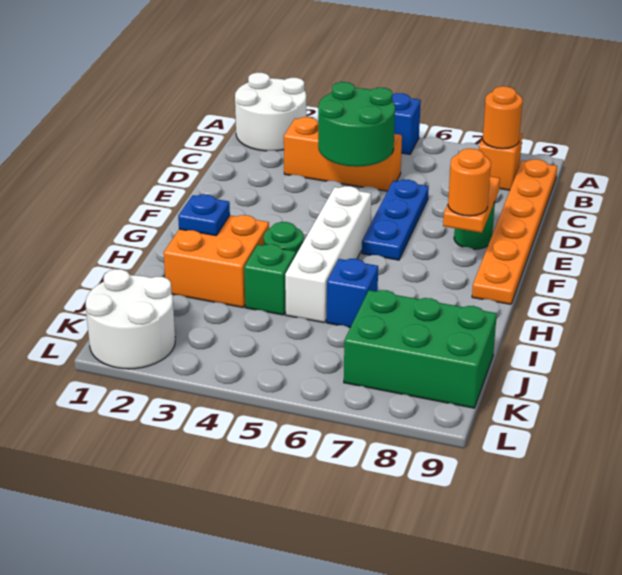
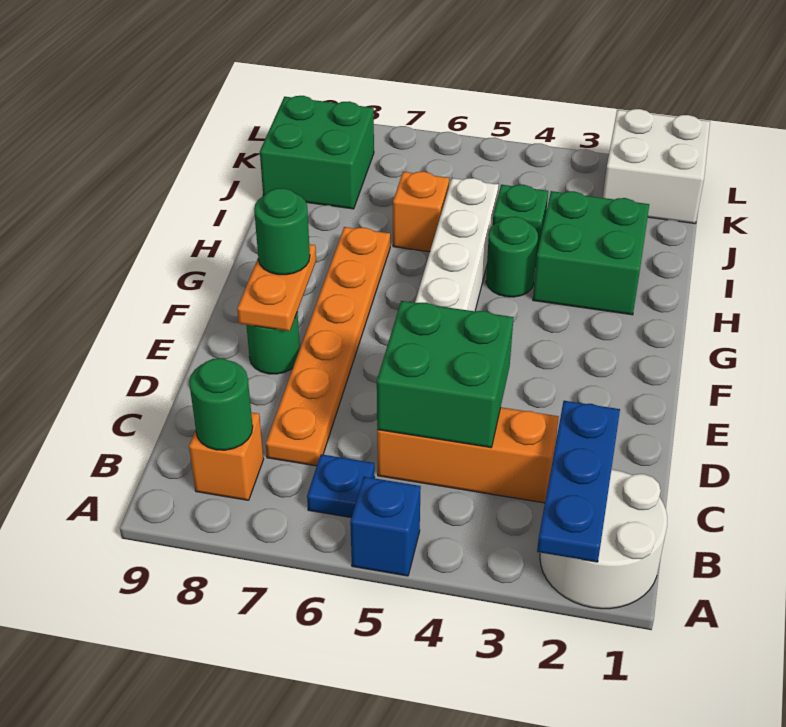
orange round brick B8 level 2 -> green round brick B8 level 2
orange plate B9:G9 level 1 -> orange plate C7:H7 level 1
green round brick C4:D5 level 2 -> green brick C4:D5 level 2
blue plate D6:F6 level 1 -> blue plate A2:C2 level 2
orange round brick F8 level 3 -> green round brick F8 level 3
orange brick H2:I3 level 1 -> green brick H2:I3 level 1
blue plate H2 level 2 -> blue plate B6 level 1
blue brick I6 level 1 -> orange brick I6 level 1
green brick J7:K9 level 1 -> green brick J8:K9 level 1
white round brick K1:L2 level 1 -> white brick K1:L2 level 1

